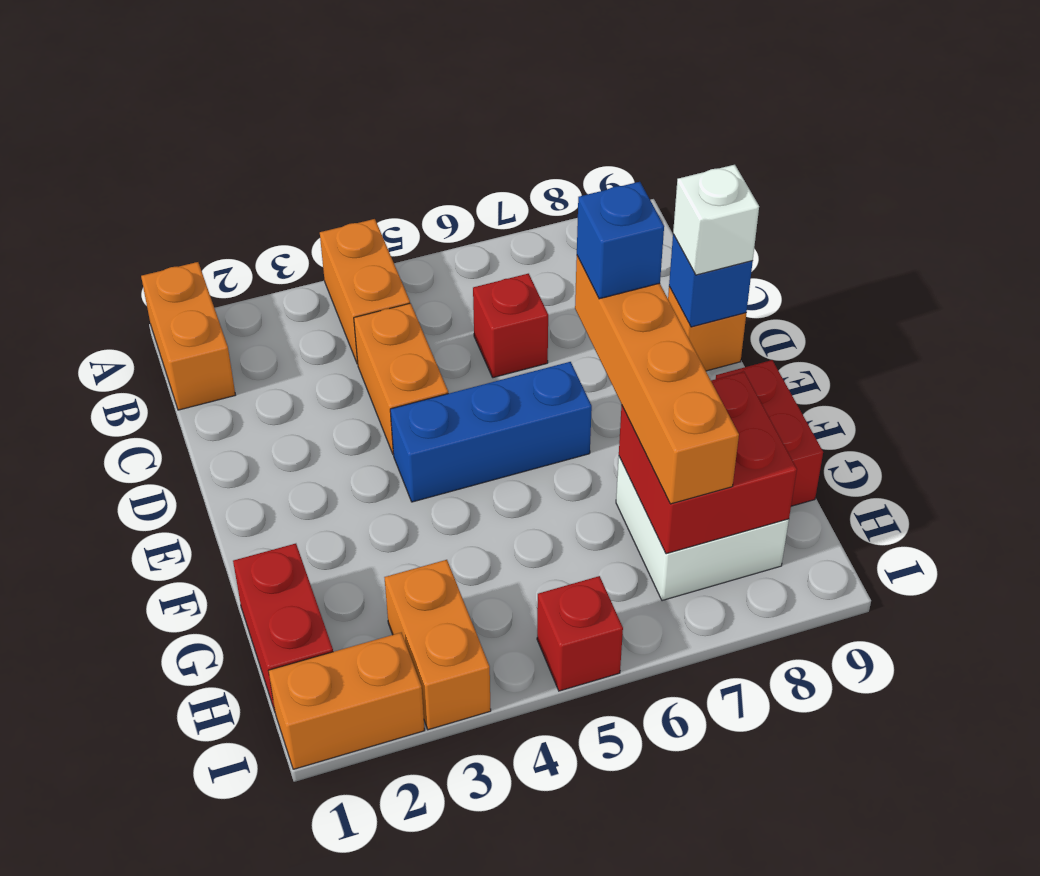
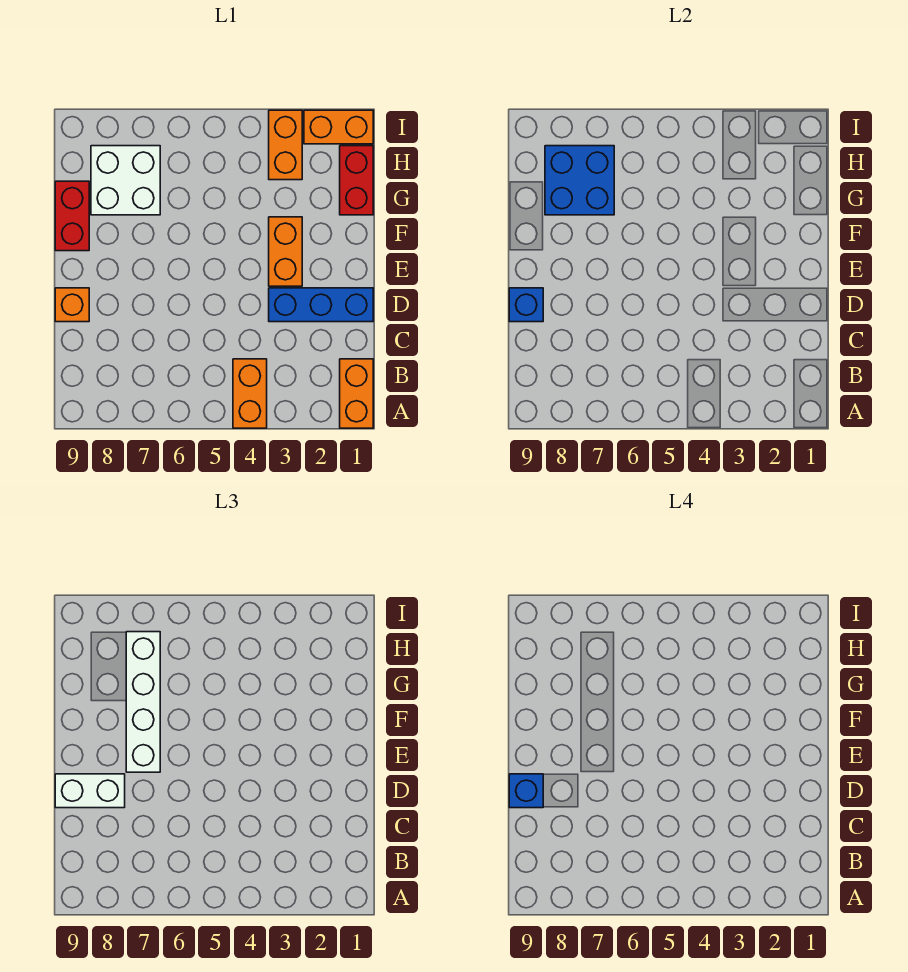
orange brick C4:D4 level 1 -> orange brick E3:F3 level 1
red brick C6 level 1 -> none
white brick D9 level 3 -> white brick D8:D9 level 3
blue brick E4:E6 level 1 -> blue brick D1:D3 level 1
orange brick E7:H7 level 3 -> white brick E7:H7 level 3
blue brick E7 level 4 -> blue brick D9 level 4
red brick G7:H8 level 2 -> blue brick G7:H8 level 2
red brick I5 level 1 -> none

